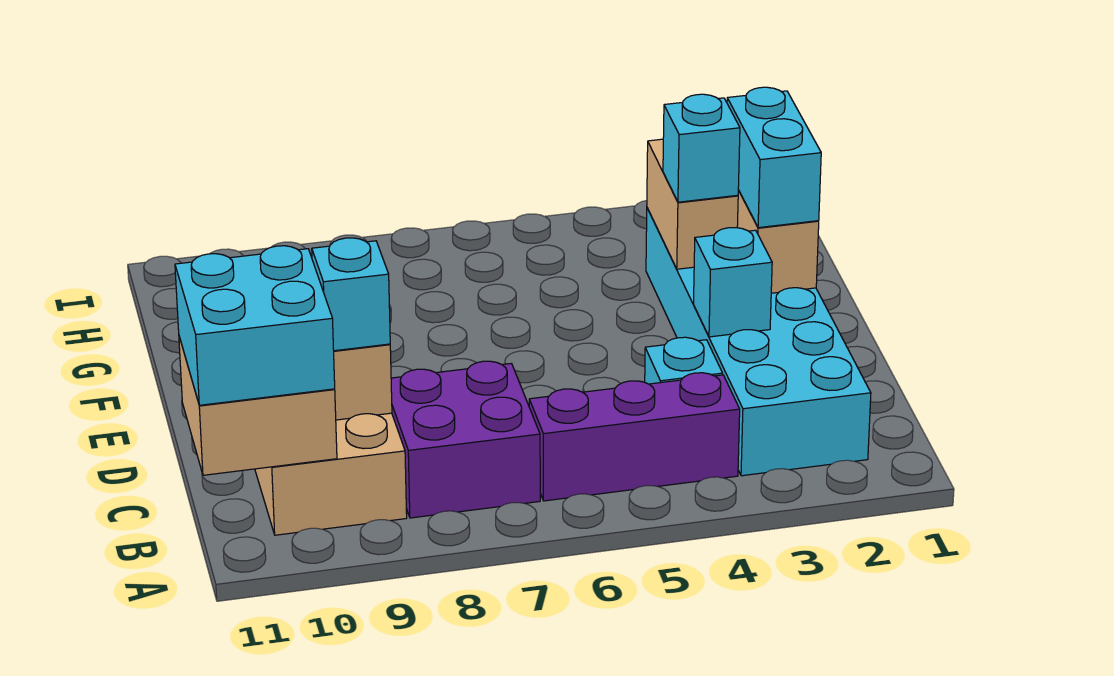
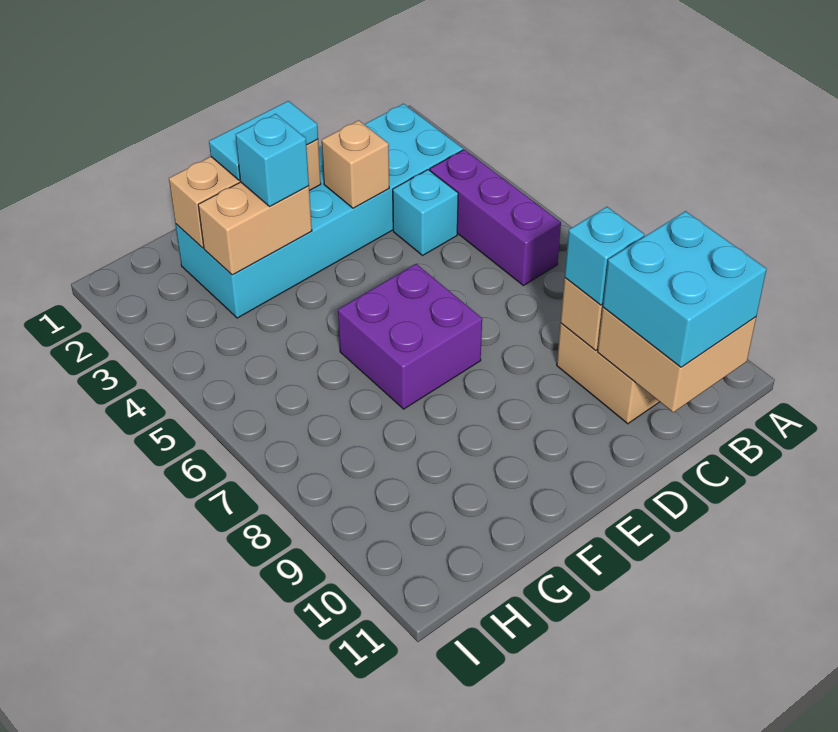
purple brick B7:C8 level 1 -> purple brick E6:F7 level 1
cyan brick D3 level 2 -> tan brick D3 level 2
cyan brick E2:F2 level 3 -> cyan tile E2:F2 level 3

